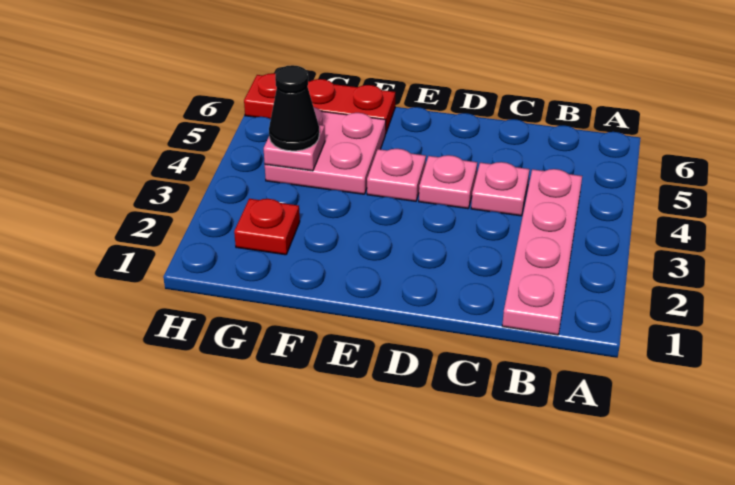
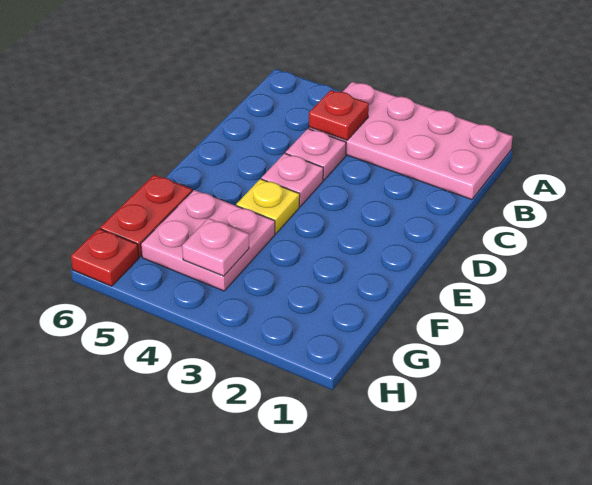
pink plate B1:B4 level 1 -> pink plate A1:B4 level 1
pink plate E4 level 1 -> yellow plate E4 level 1
red plate G2 level 1 -> red plate B4 level 2
black cone G4 level 3 -> none

